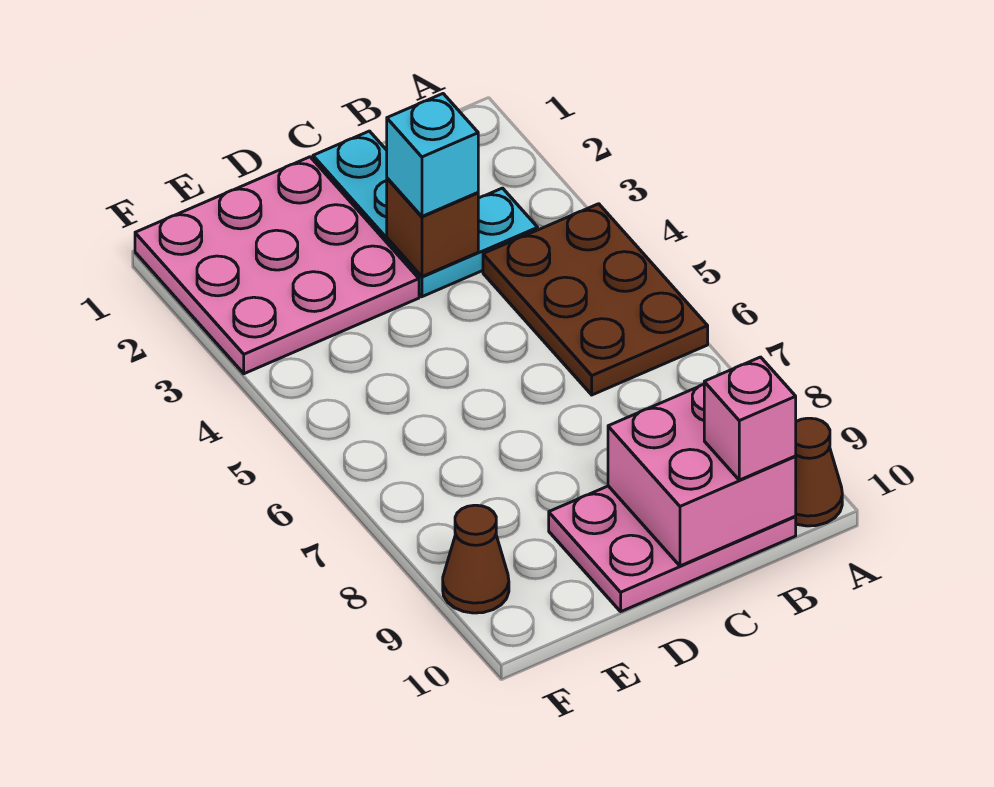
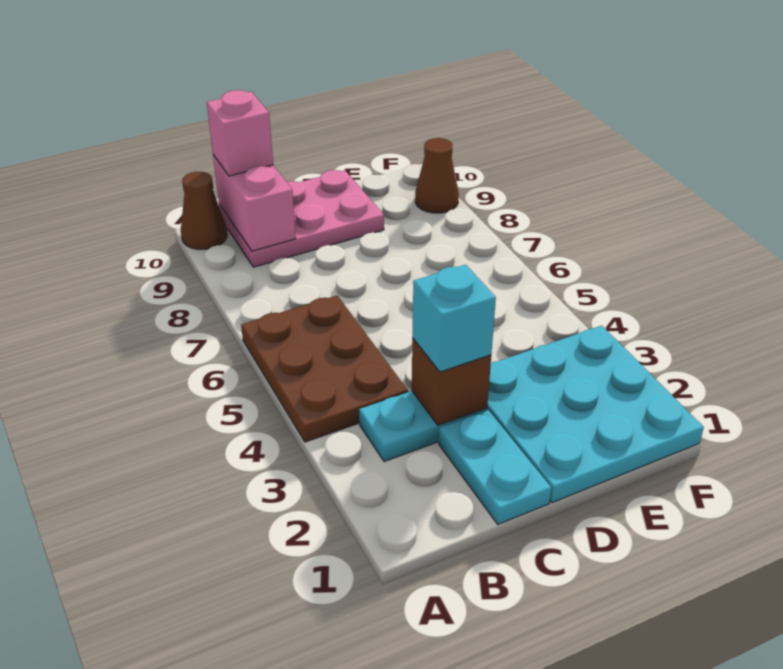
pink brick B9:C10 level 2 -> pink brick B9:B10 level 2
pink plate D1:F3 level 1 -> cyan plate D1:F3 level 1

